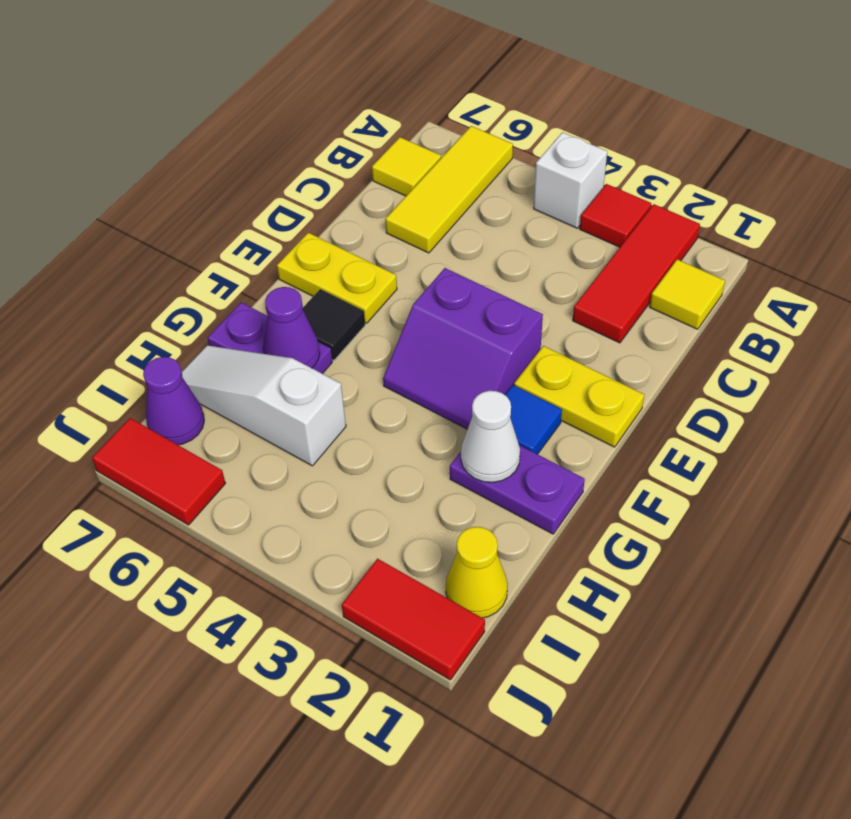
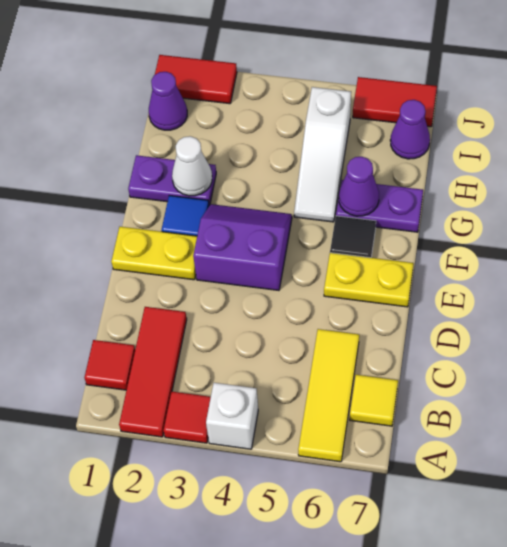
yellow tile B1 level 1 -> red tile B1 level 1
white slope H5:H7 level 1 top 5 -> white slope G5:I5 level 1 top I
yellow cone I1 level 1 -> purple cone I1 level 1

